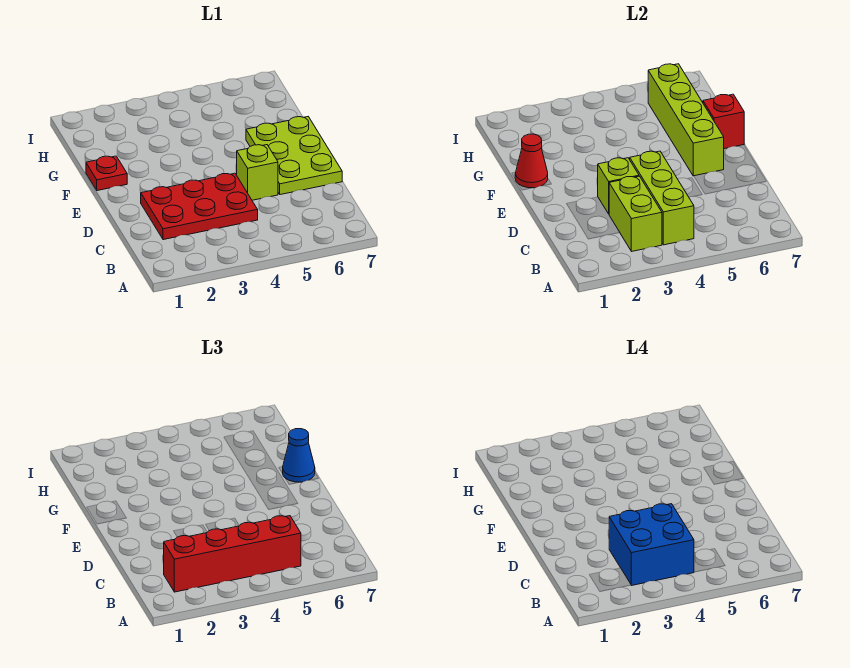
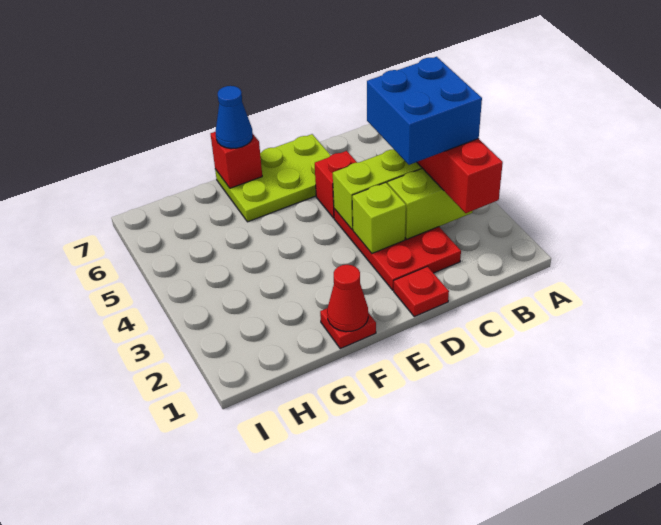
none -> red plate D1 level 1
lime brick D5 level 1 -> red brick D5 level 1
lime brick E6:H6 level 2 -> none

